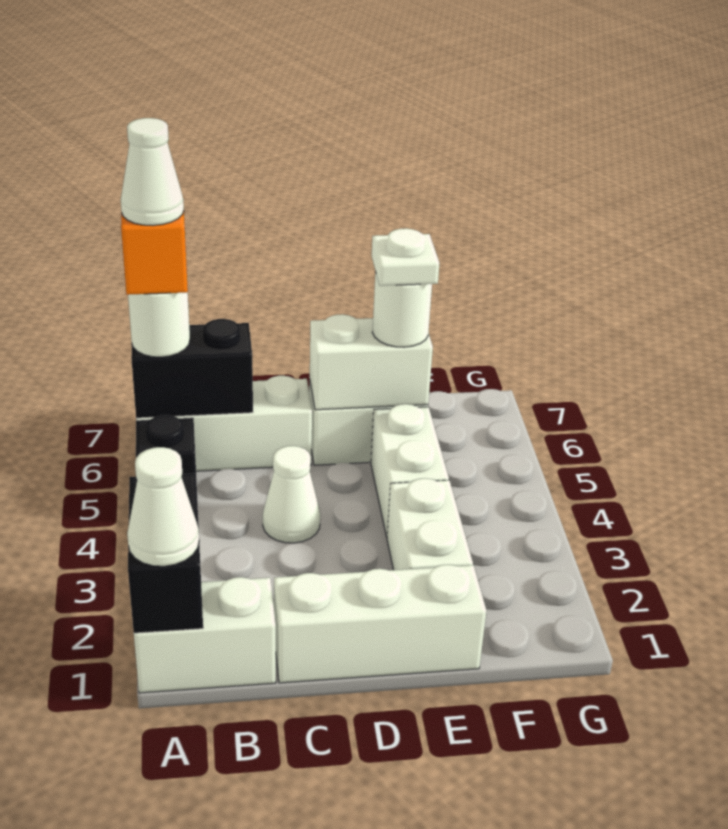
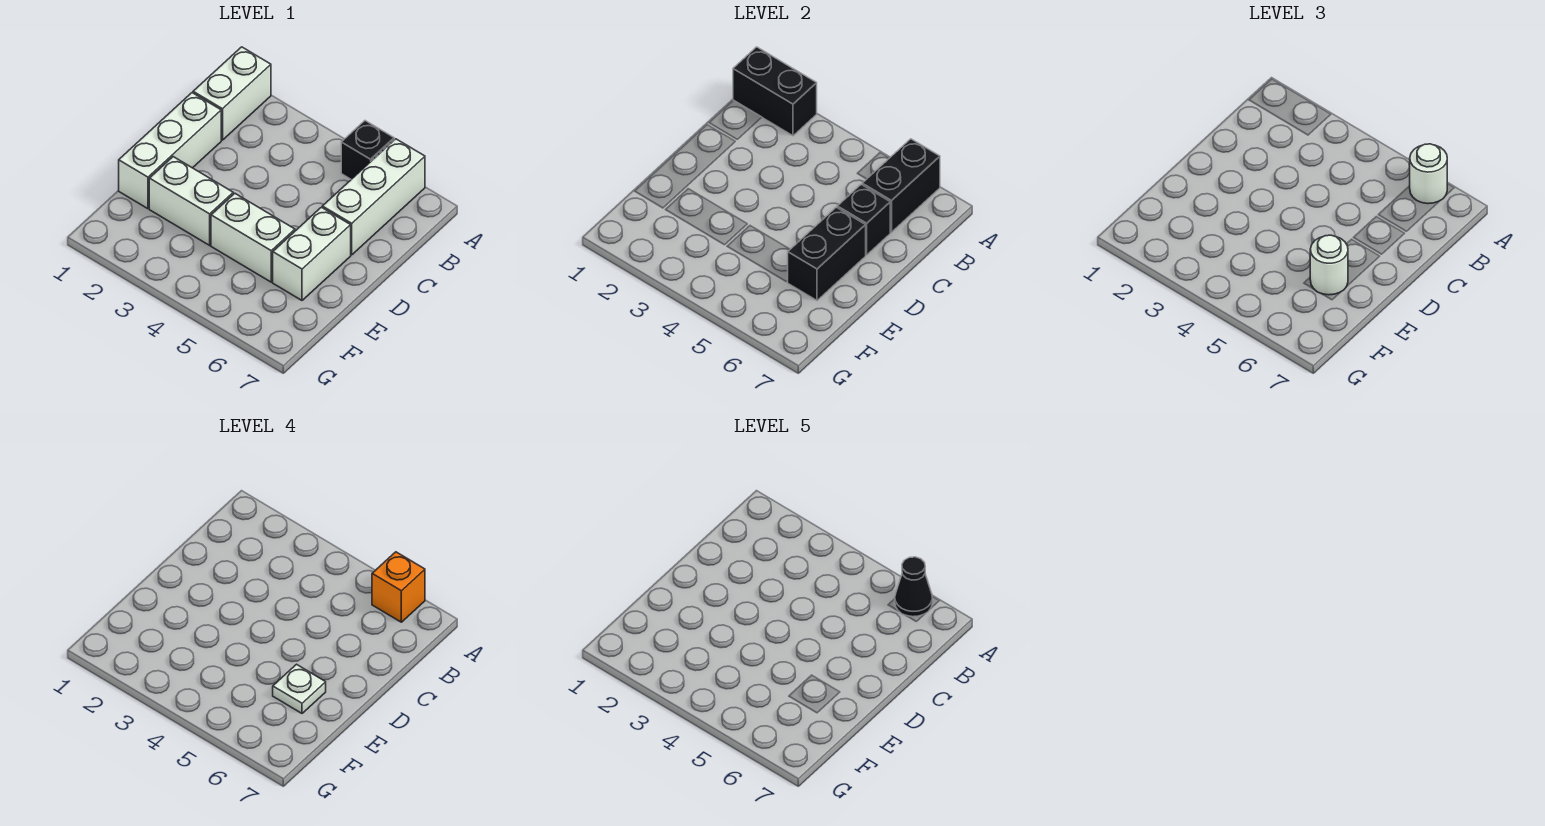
white cone A1 level 3 -> none
white cone A6 level 5 -> black cone A6 level 5
white cone C4 level 1 -> none
none -> black brick C6 level 2
white brick D6:E6 level 2 -> black brick D6:E6 level 2

